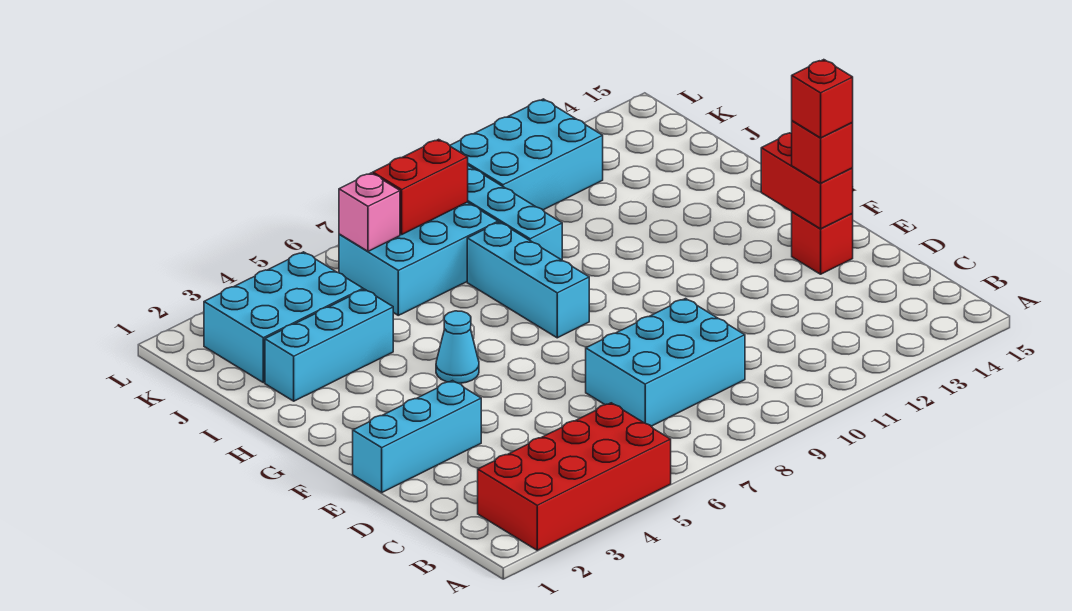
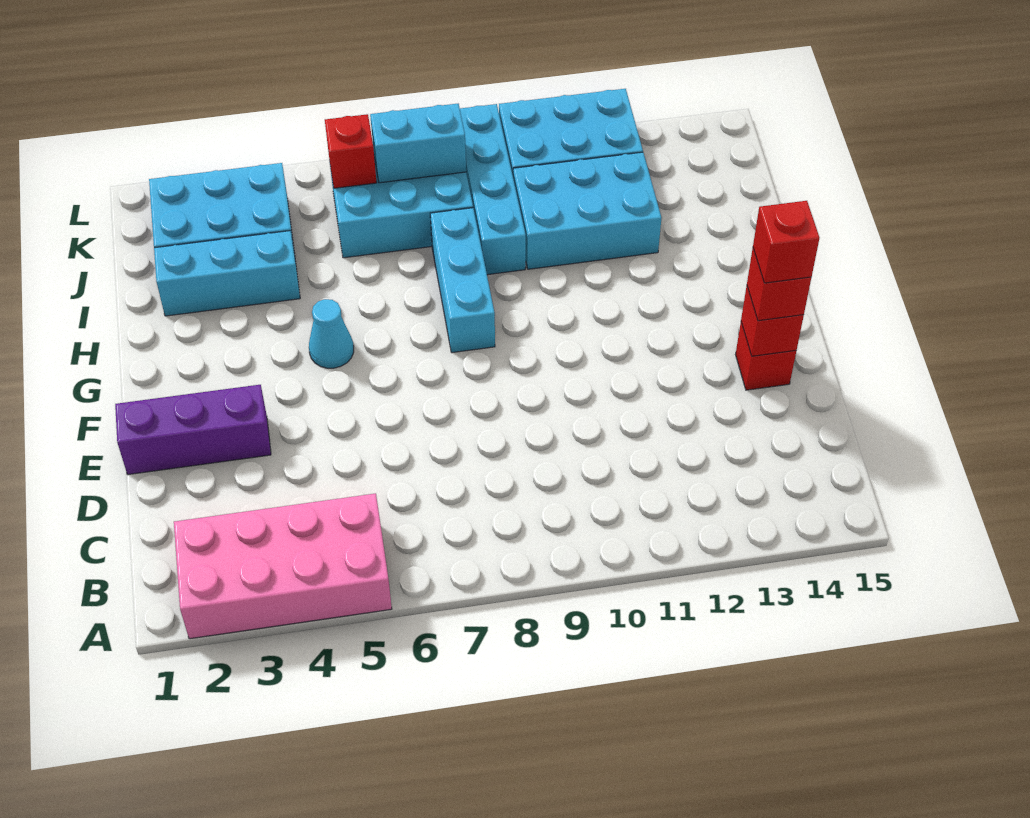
red brick A2:B5 level 1 -> pink brick A2:B5 level 1
cyan brick C7:D9 level 1 -> cyan brick I10:J12 level 1
cyan brick E1:E3 level 1 -> purple brick E1:E3 level 1
red brick E14:F14 level 2 -> red brick E14 level 2
pink brick K6 level 2 -> red brick K6 level 2
red brick K7:K8 level 2 -> cyan brick K7:K8 level 2

